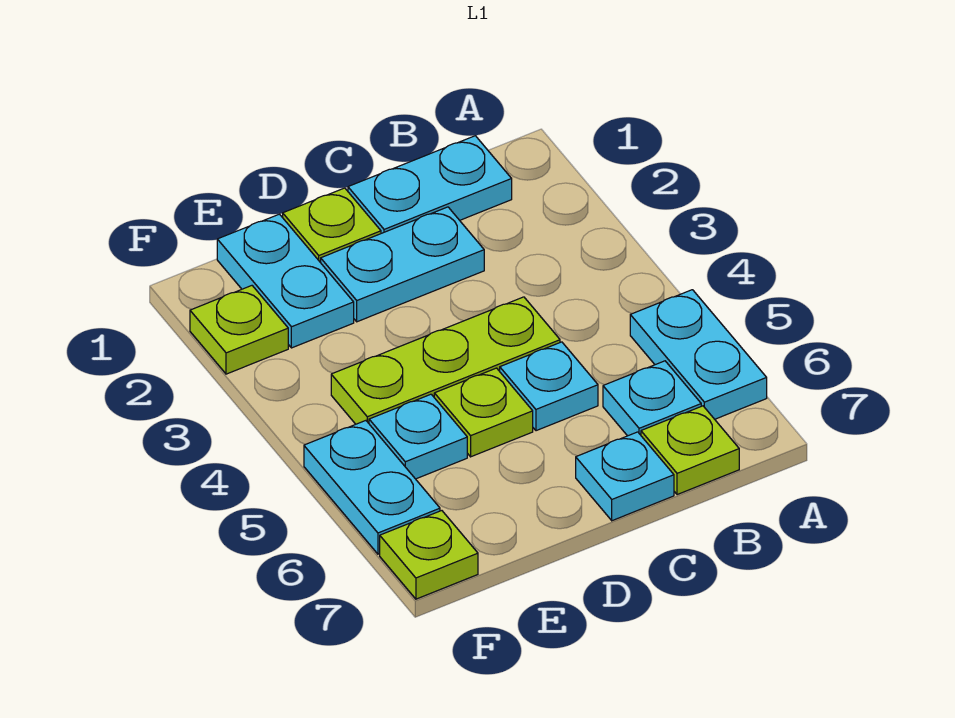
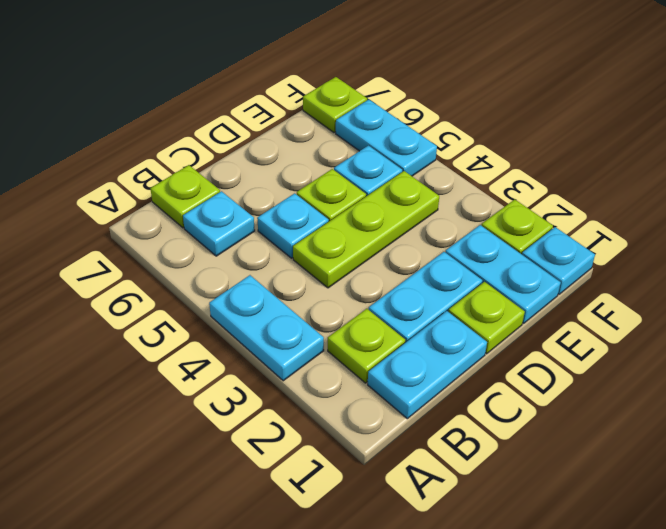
cyan plate A5:A6 level 1 -> cyan plate A3:A4 level 1
none -> lime plate B2 level 1
cyan plate C7 level 1 -> cyan plate F1 level 1

